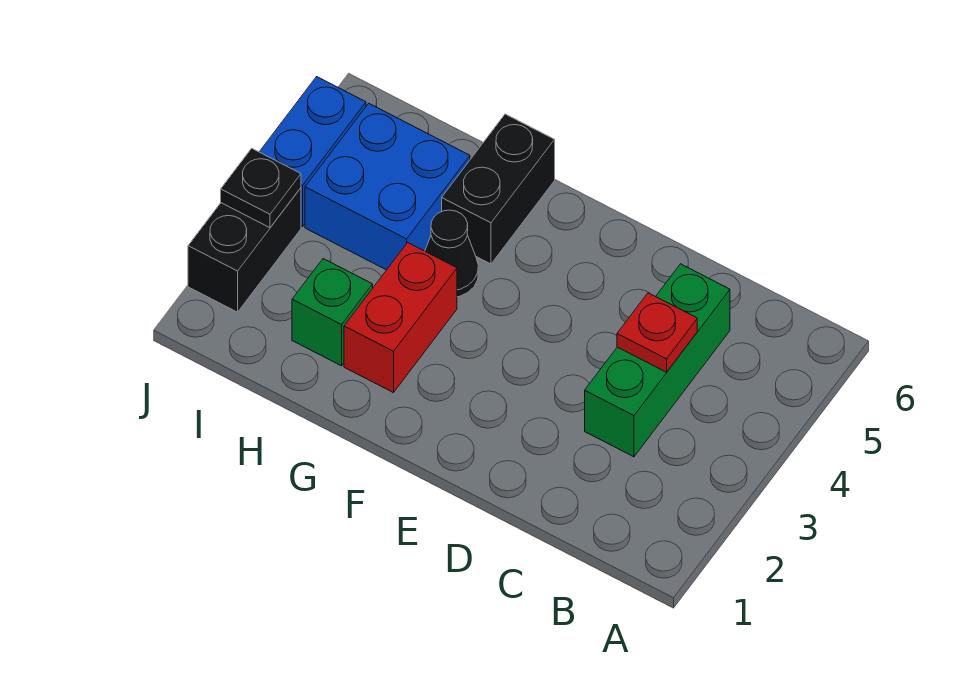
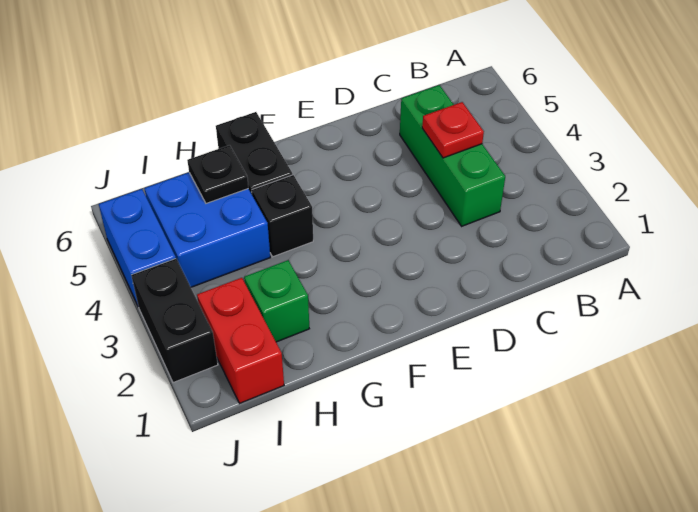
red brick G2:G3 level 1 -> red brick I1:I2 level 1
black cone G4 level 1 -> black brick G4 level 1
black plate J3 level 2 -> black plate H5 level 2

